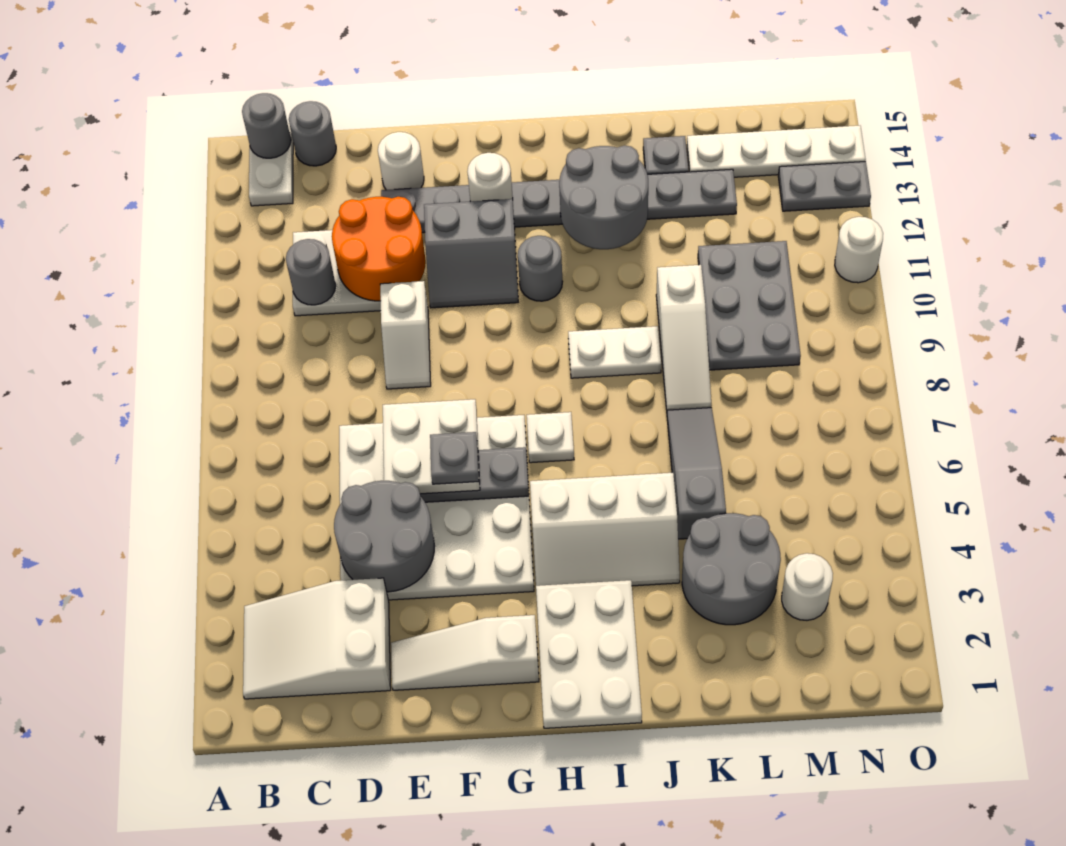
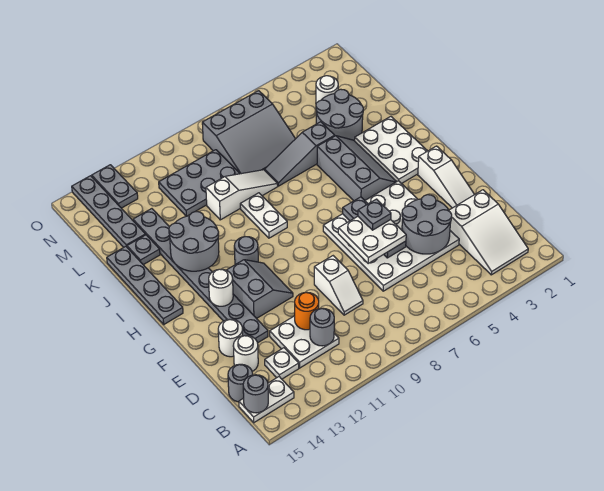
orange round brick D11:E12 level 2 -> orange round brick D11 level 2
white slope E9:E10 level 1 top 10 -> white slope D9:E9 level 1 top E
white plate H1:I3 level 1 -> white plate H2:J3 level 1
white slope H4:J5 level 1 top 5 -> grey slope H4:J5 level 1 top 5
white plate H7 level 1 -> white plate C13 level 1
none -> grey plate H15:K15 level 1
none -> grey slope L6:N8 level 1 top N
white plate L14:O14 level 1 -> grey plate L14:O14 level 1
white round brick O11 level 1 -> white round brick D14 level 1

